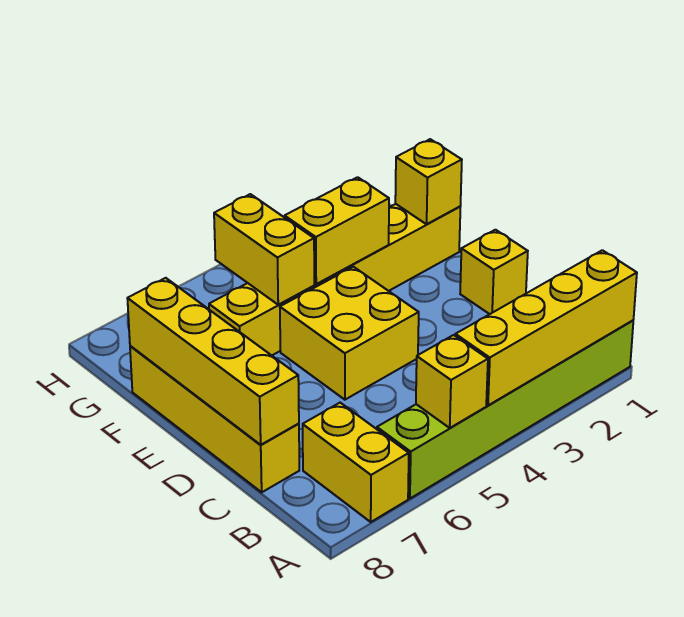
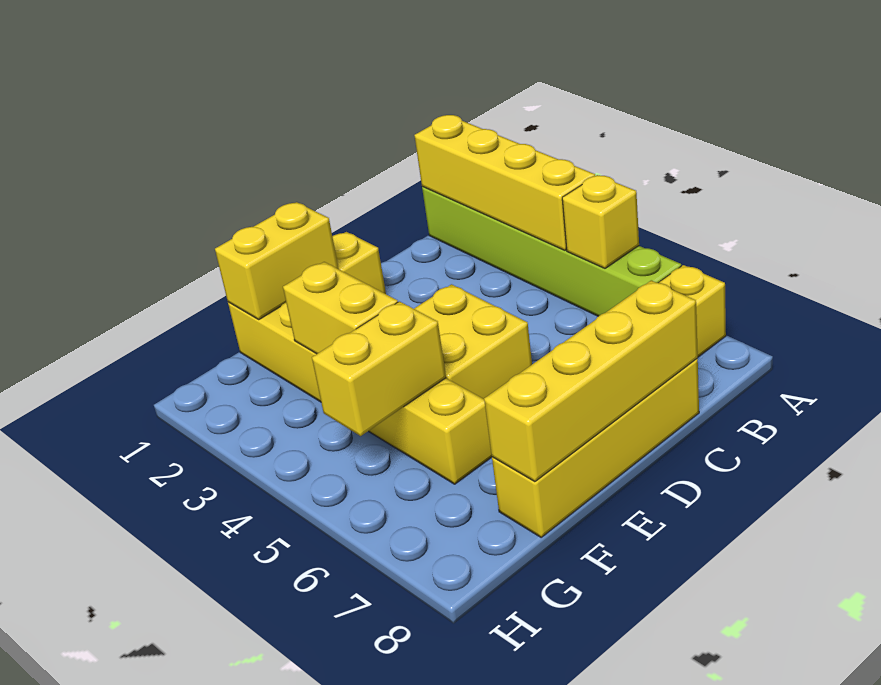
yellow brick F1 level 2 -> yellow brick E1:F1 level 2

